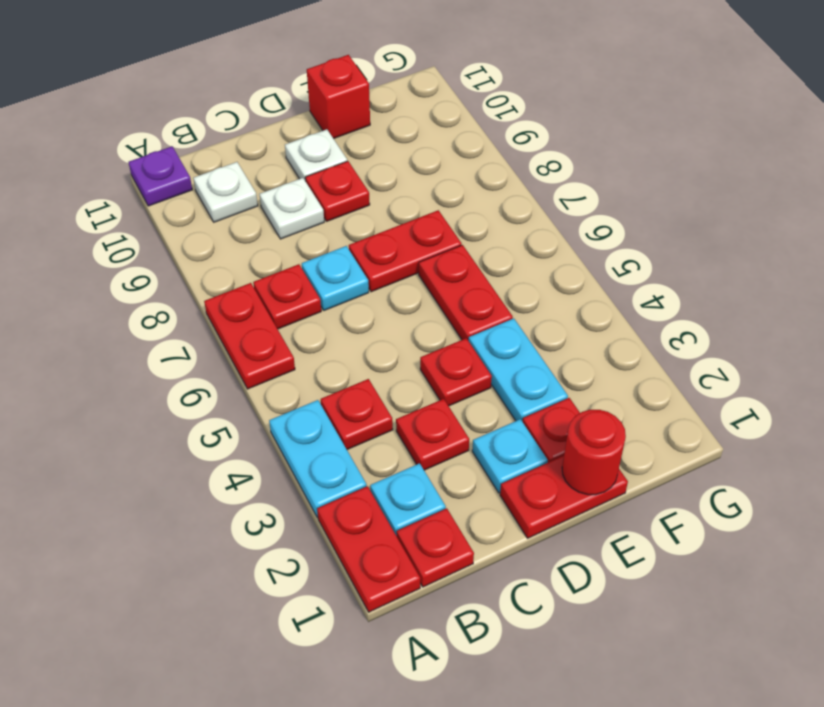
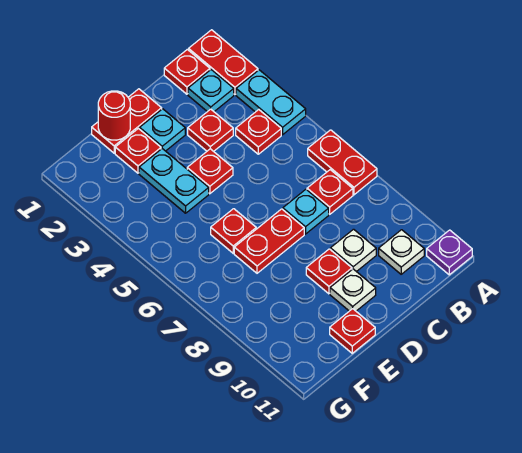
red plate E5:E6 level 1 -> red plate E6 level 1
red brick E11 level 1 -> red plate E11 level 1

